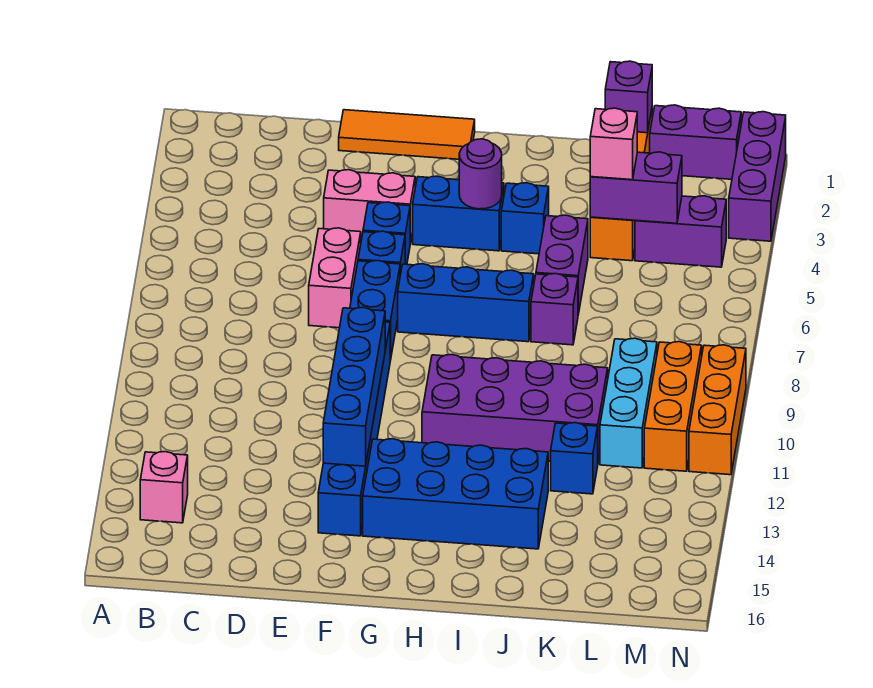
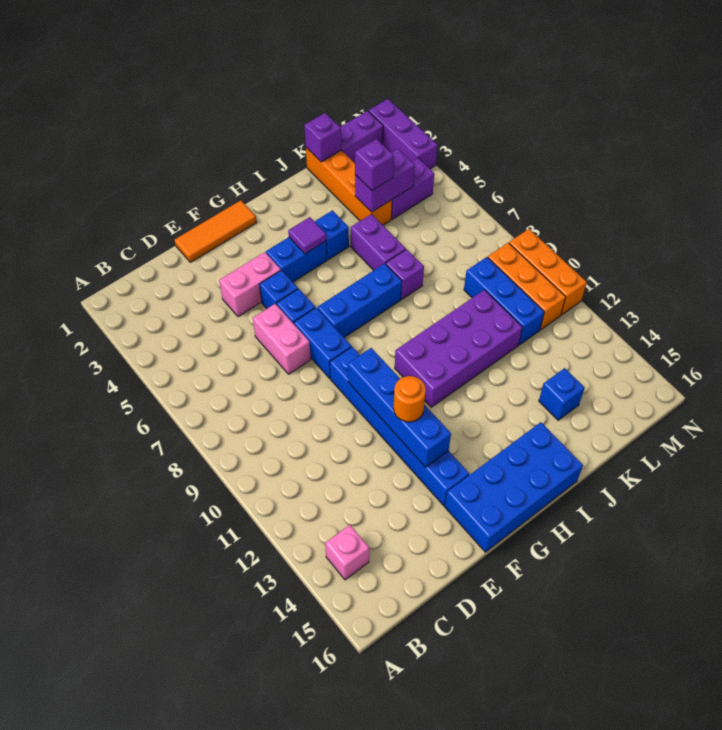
none -> orange round brick F12 level 3
blue brick G13:J14 level 1 -> blue brick F15:I16 level 1
purple round brick H4 level 2 -> purple tile H4 level 2
pink brick K4 level 3 -> purple brick K4 level 3
blue brick K12 level 1 -> blue brick K14 level 1
cyan brick L9:L11 level 1 -> blue brick L9:L11 level 1

